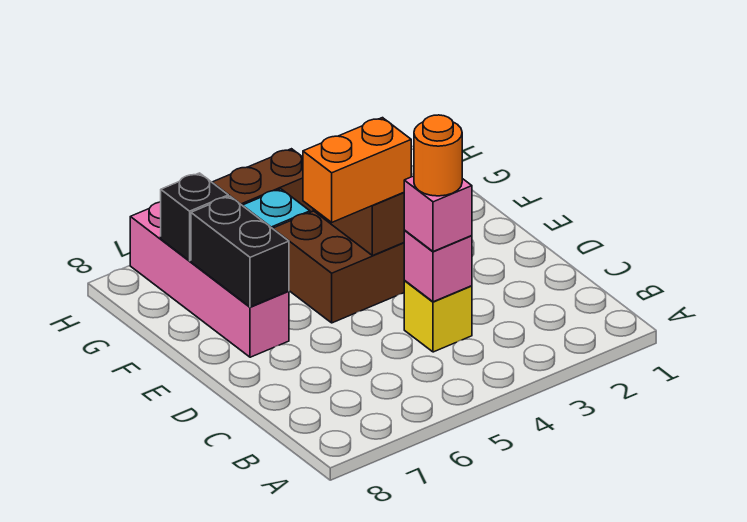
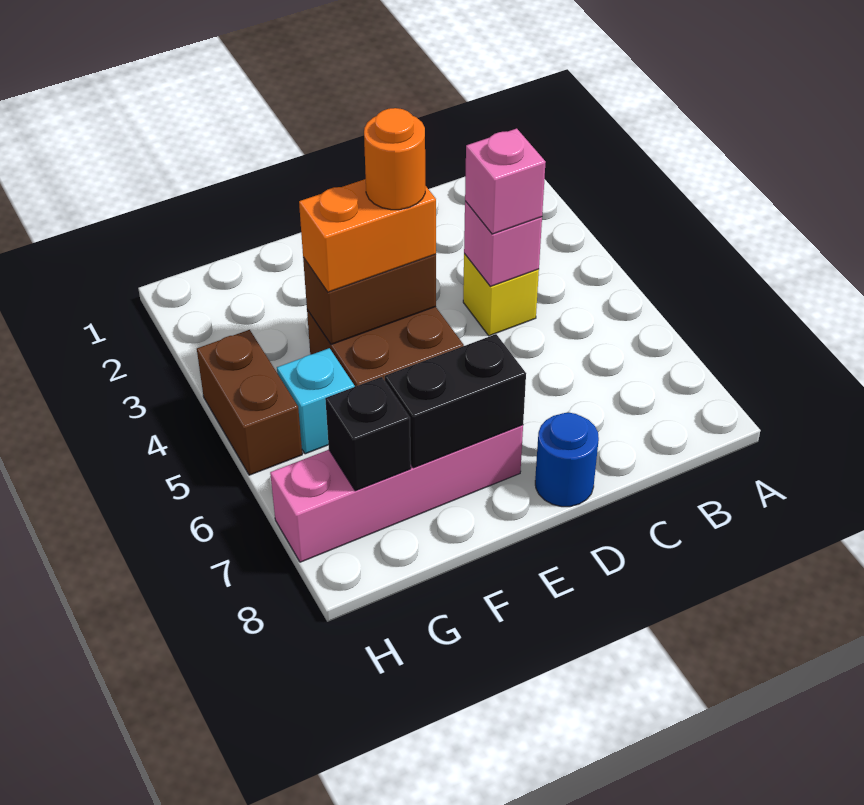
orange round brick C4 level 4 -> orange round brick E4 level 4
none -> blue round brick D8 level 1
orange brick E4:E5 level 3 -> orange brick E4:F4 level 3

